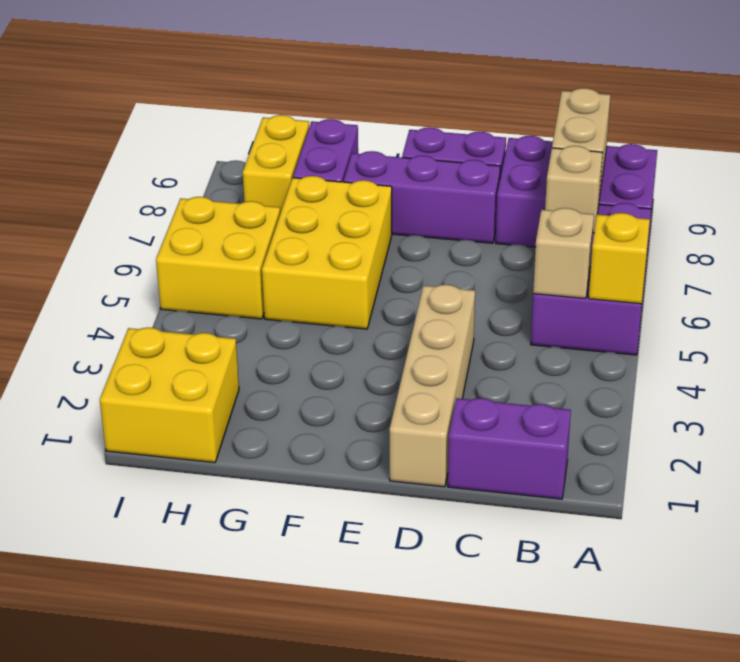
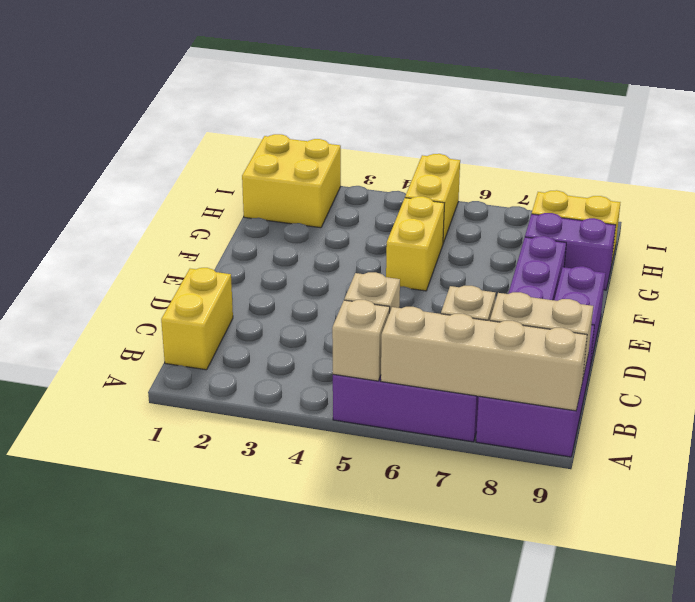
yellow brick A5 level 2 -> tan brick A5 level 2
purple brick B1:C1 level 1 -> yellow brick B1:C1 level 1
tan brick D1:D4 level 1 -> tan brick A6:A9 level 2
yellow brick F5:G7 level 1 -> yellow brick F5:G5 level 1
yellow brick H5:I6 level 1 -> yellow brick H5:I5 level 1

